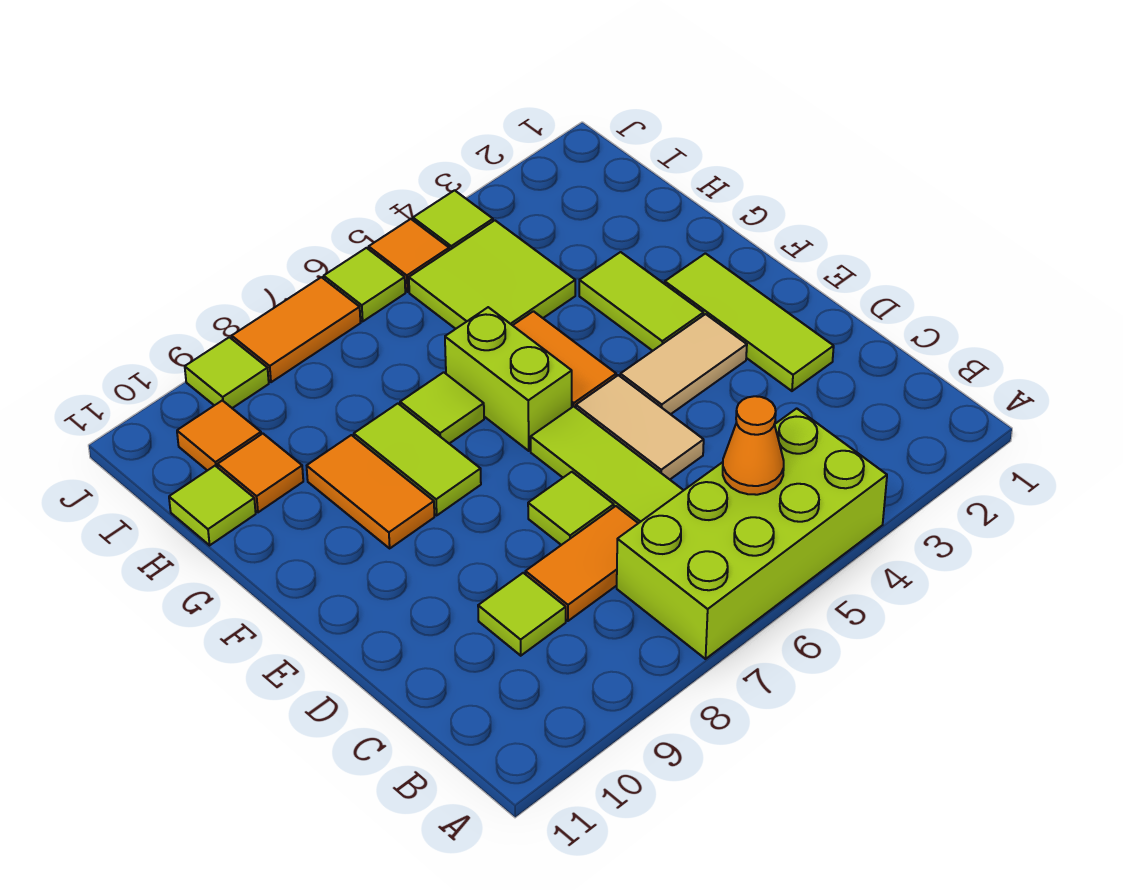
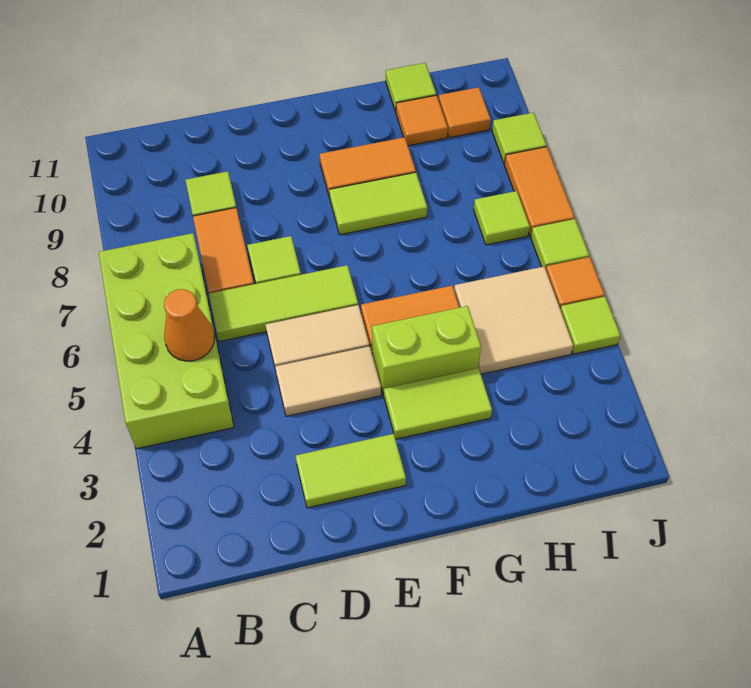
lime tile D2:F2 level 1 -> lime tile D2:E2 level 1
tan tile E3:E4 level 1 -> tan tile D4:E4 level 1
lime brick F6:G6 level 1 -> lime brick F4:G4 level 1
lime tile G7 level 1 -> lime tile I7 level 1
lime tile H4:I5 level 1 -> tan tile H4:I5 level 1

